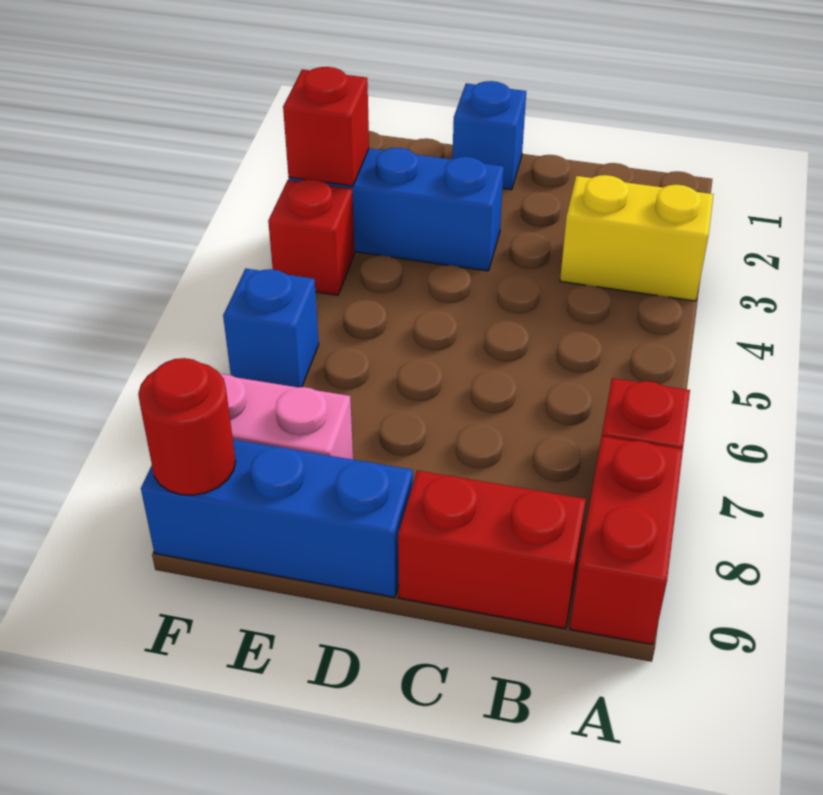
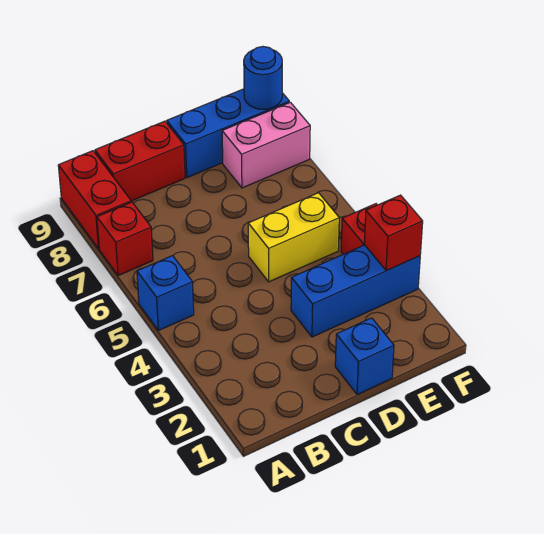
yellow brick A3:B3 level 1 -> yellow brick D5:E5 level 1
blue brick F6 level 1 -> blue brick A5 level 1
red round brick F9 level 2 -> blue round brick F9 level 2

